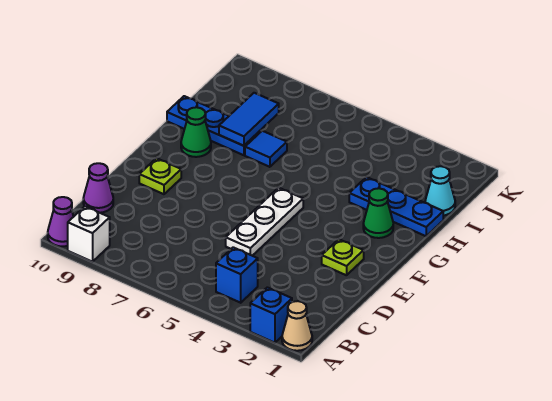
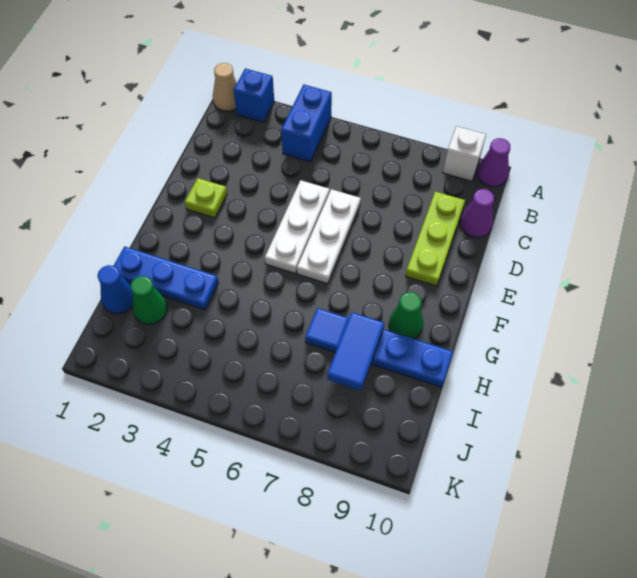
blue brick B4 level 1 -> blue brick A4:B4 level 1
none -> white plate D6:F6 level 1
lime plate E9 level 1 -> lime plate C9:E9 level 1
green cone G2 level 1 -> green cone I2 level 1
cyan cone I1 level 1 -> blue cone I1 level 1

